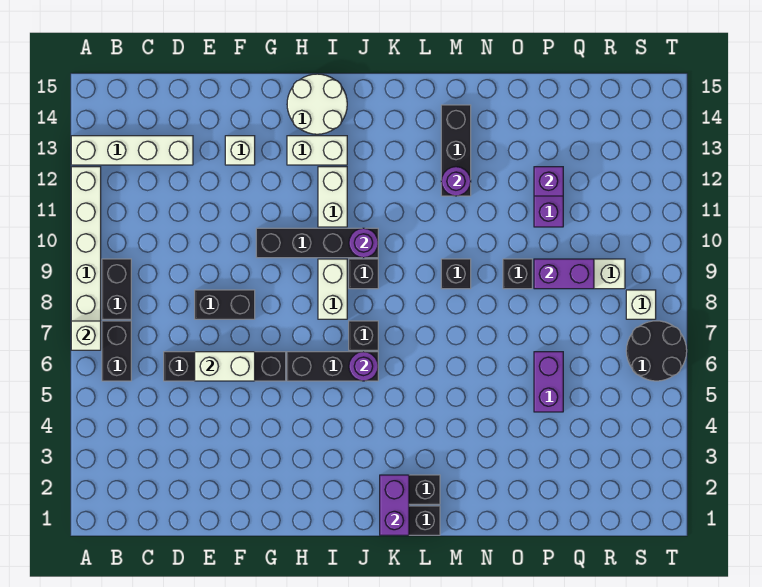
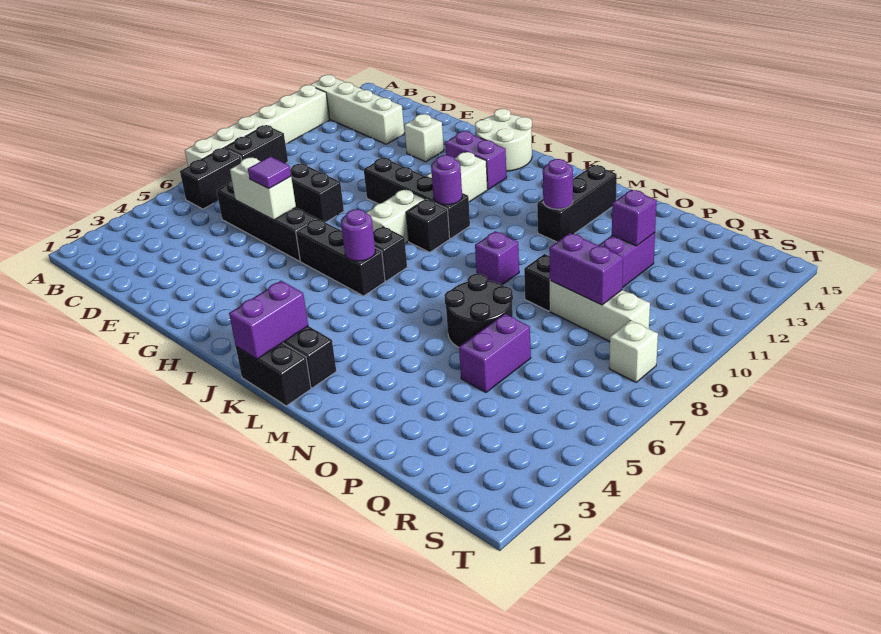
white brick A7 level 2 -> none
none -> purple tile F6 level 3
white brick H13:I13 level 1 -> purple brick H13:I13 level 1
black brick M9 level 1 -> purple brick M9 level 1
black round brick S6:T7 level 1 -> black round brick N6:O7 level 1

